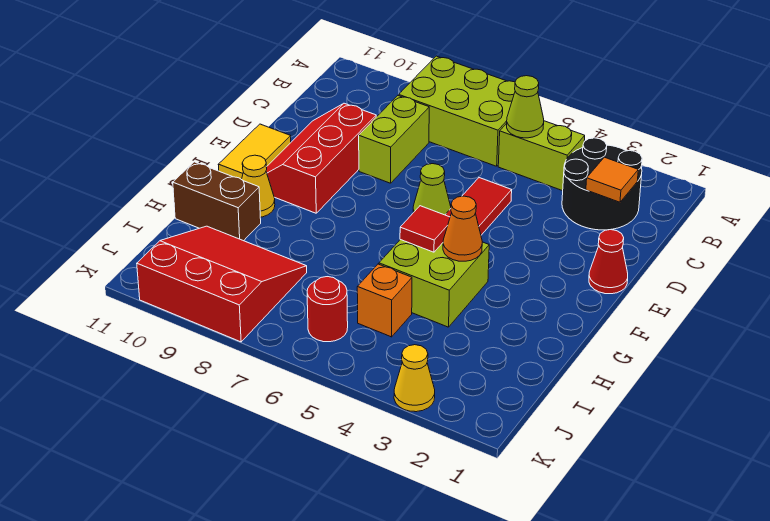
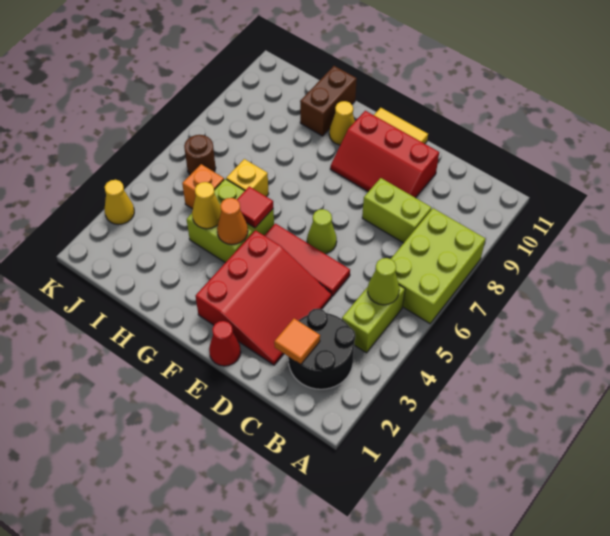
red slope D9:F10 level 1 top 9 -> red slope D9:F10 level 1 top 10
none -> yellow cone H4 level 2
none -> yellow brick H6 level 1
red slope I8:K10 level 1 top K -> red slope D2:F4 level 1 top F
red round brick J6 level 1 -> brown round brick J6 level 1

